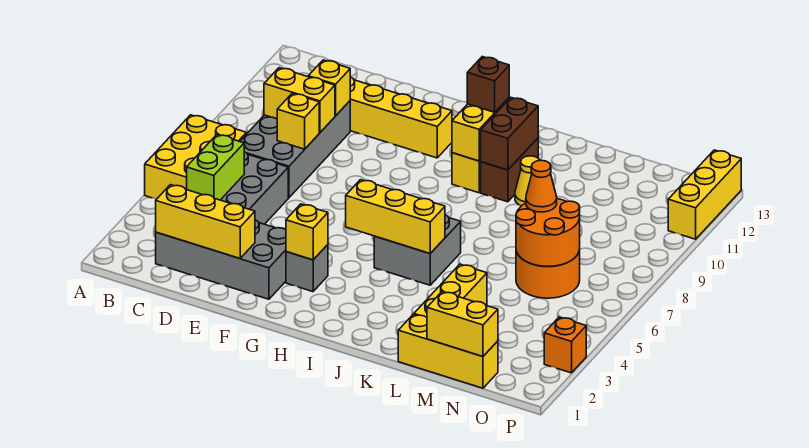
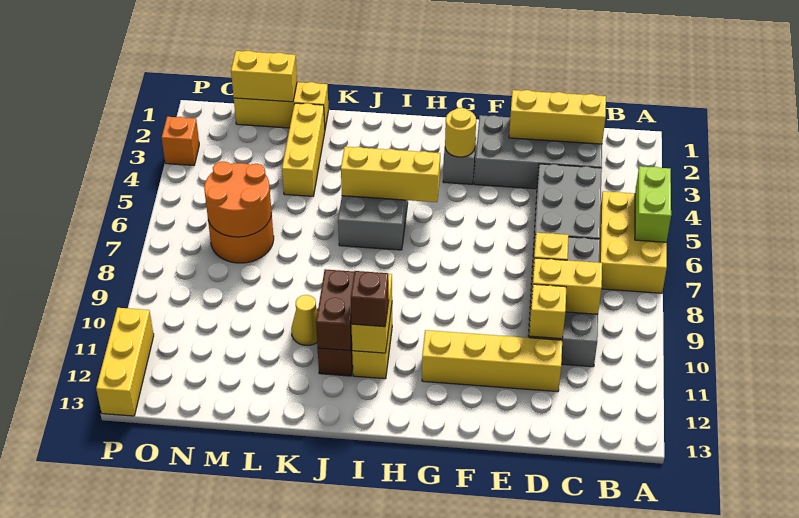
lime brick C4:C5 level 2 -> lime brick A5:A6 level 2
yellow brick G3 level 2 -> yellow round brick G3 level 2
orange cone M7 level 3 -> none

